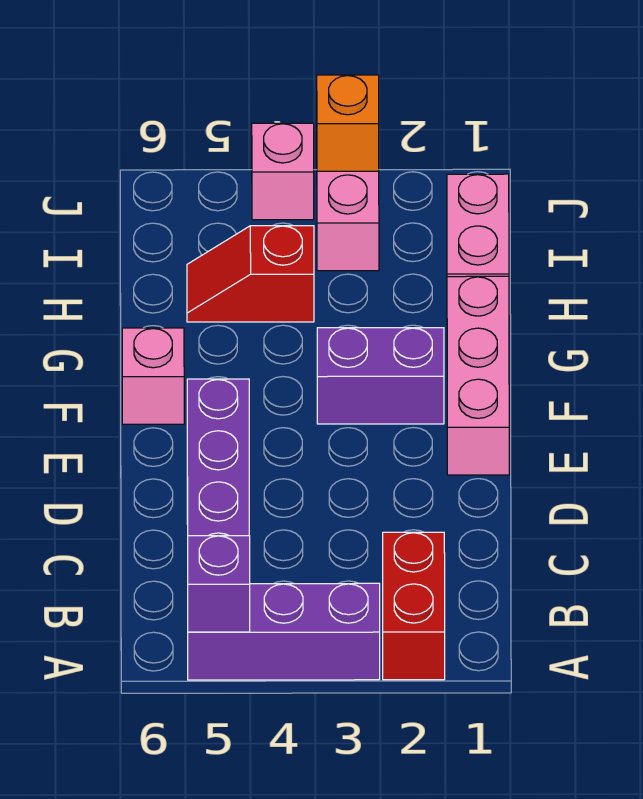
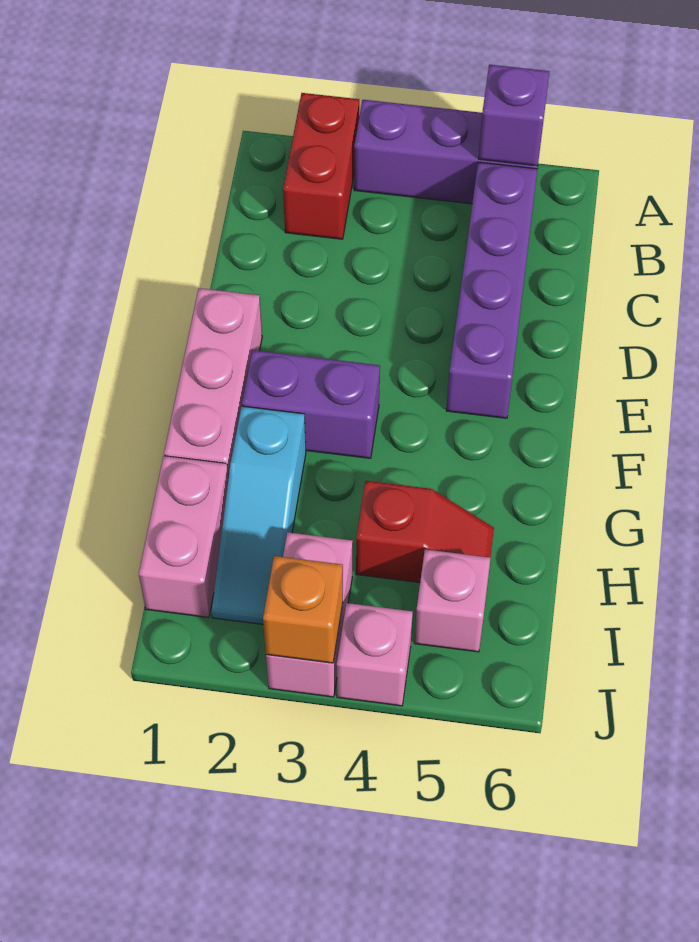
pink brick F6 level 1 -> pink brick I5 level 1
none -> cyan slope G2:I2 level 1 top G

